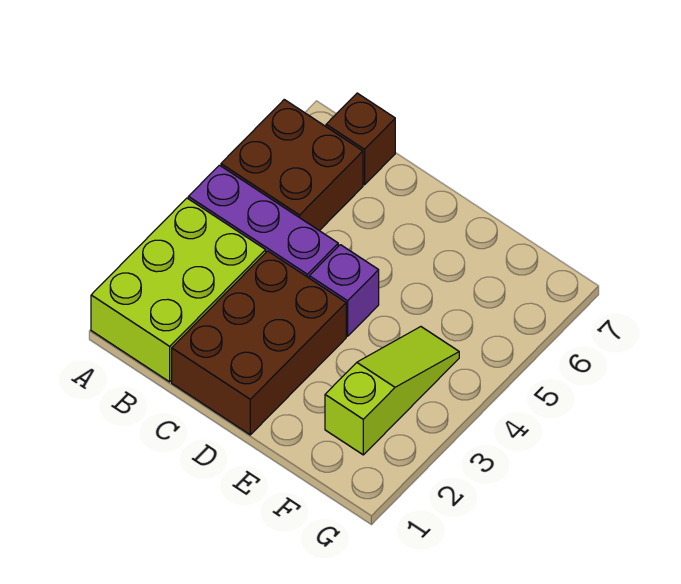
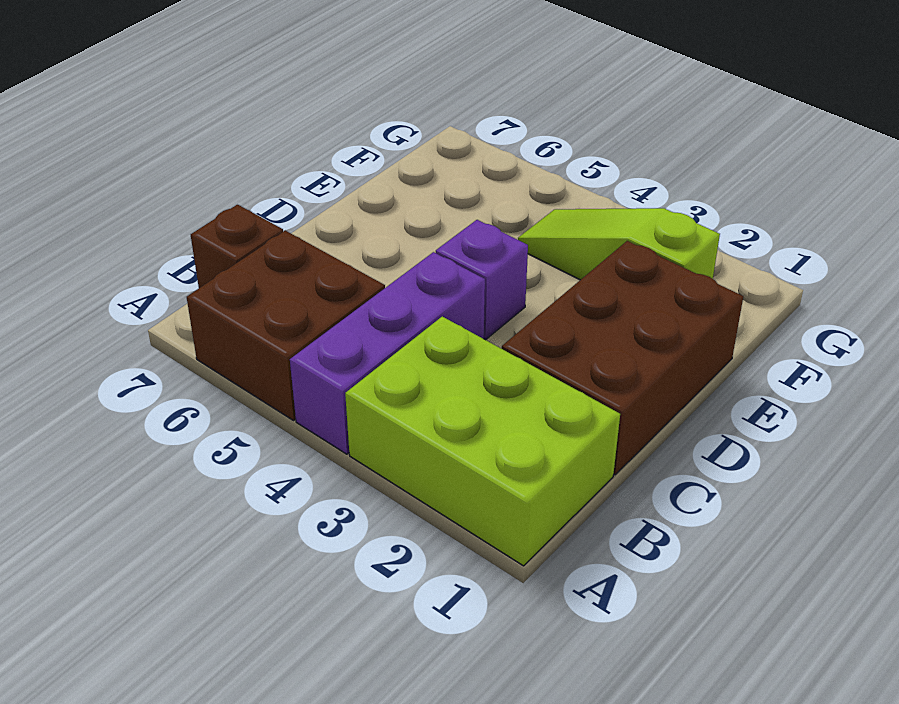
brown brick C1:D3 level 1 -> brown brick C1:E2 level 1

